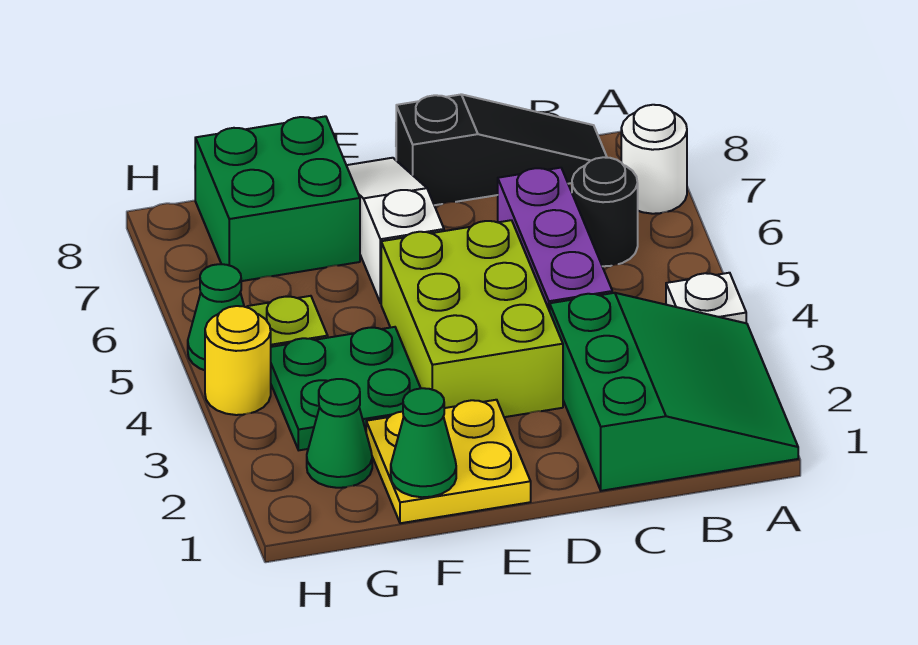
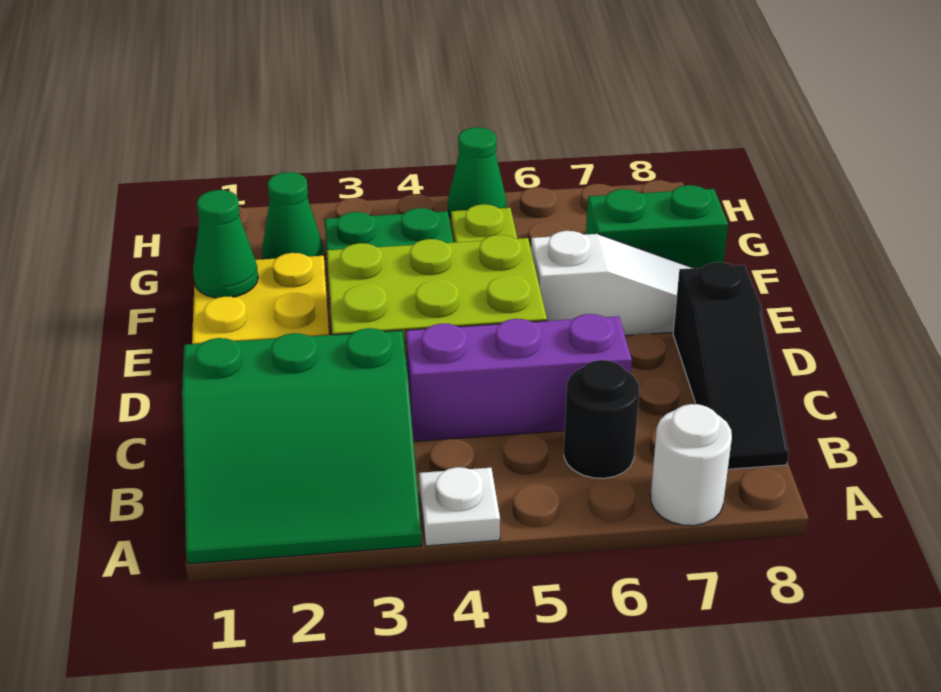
green brick F7:G8 level 1 -> green brick F7:F8 level 1
yellow round brick H4 level 1 -> none

